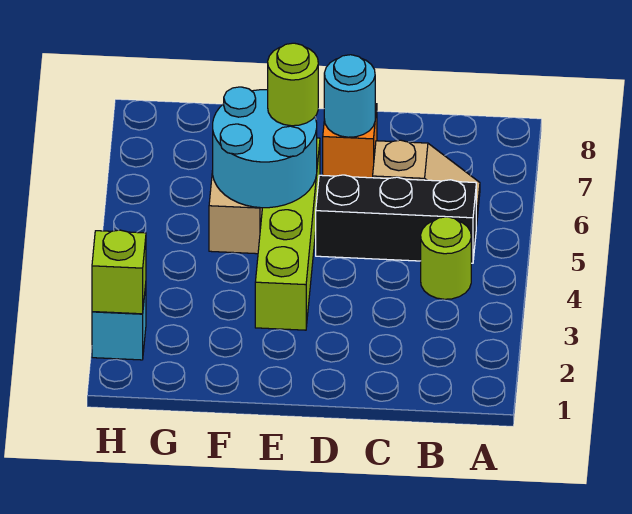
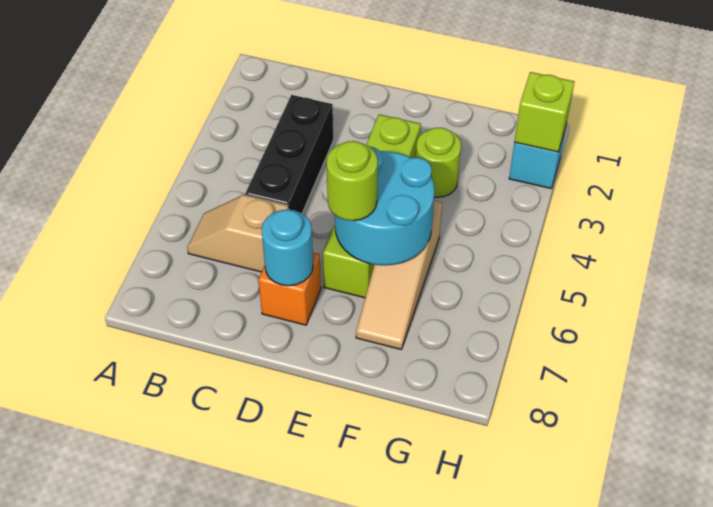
lime round brick B4 level 1 -> lime round brick F3 level 1
black brick B5:D5 level 1 -> black brick C3:C5 level 1

